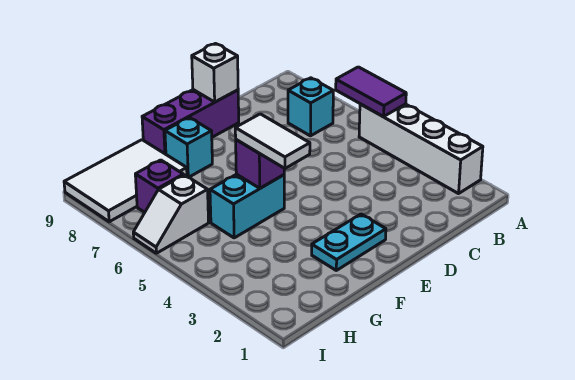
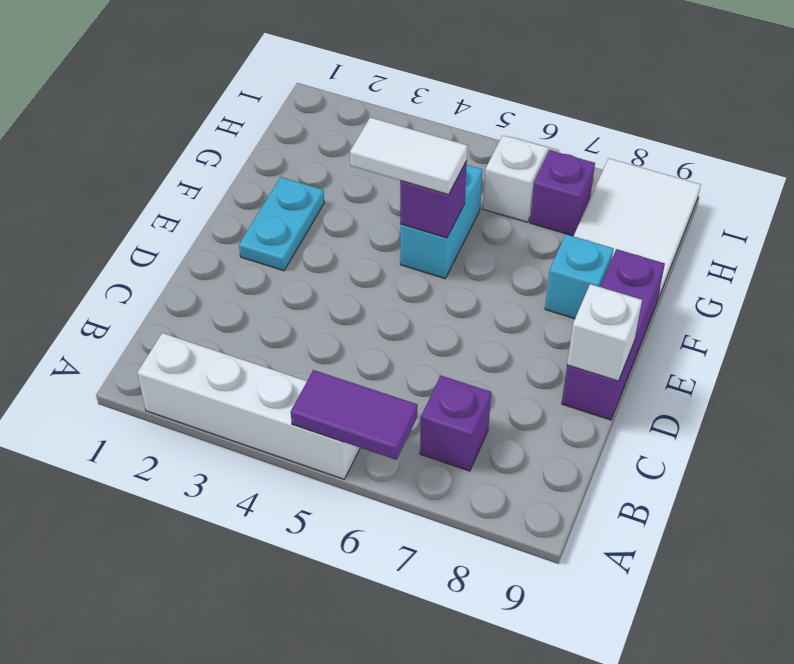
cyan brick B7 level 1 -> purple brick B7 level 1

